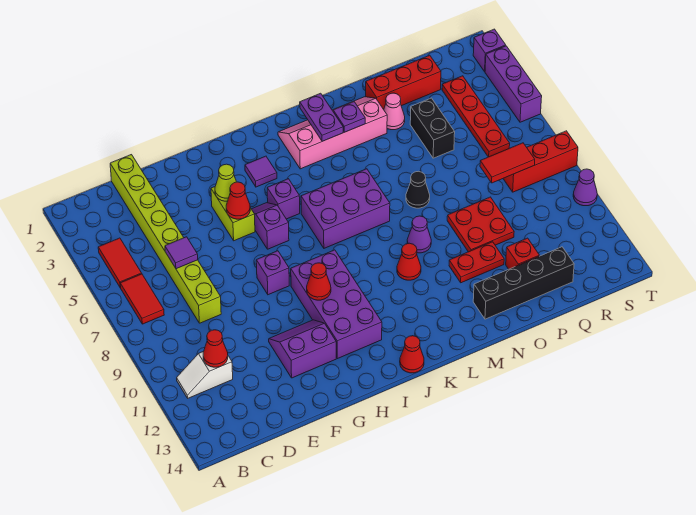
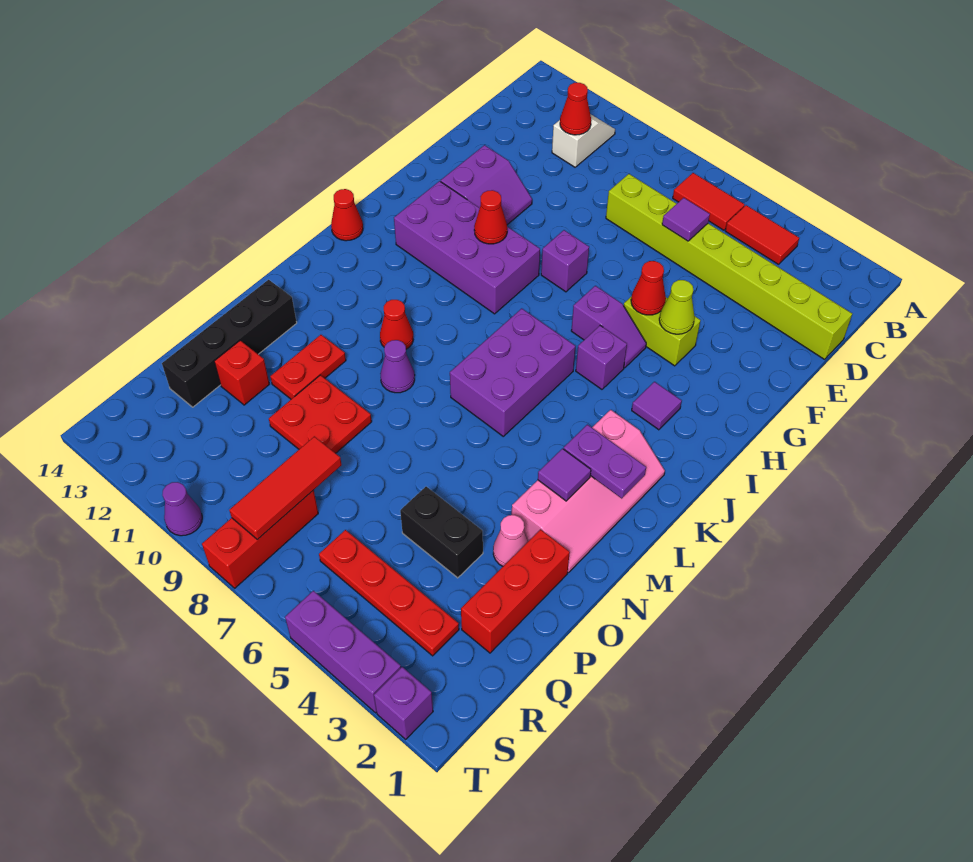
purple plate M3 level 2 -> purple tile M3 level 2
black cone N7 level 1 -> none
red tile Q8:R8 level 2 -> red tile Q8:S8 level 2

